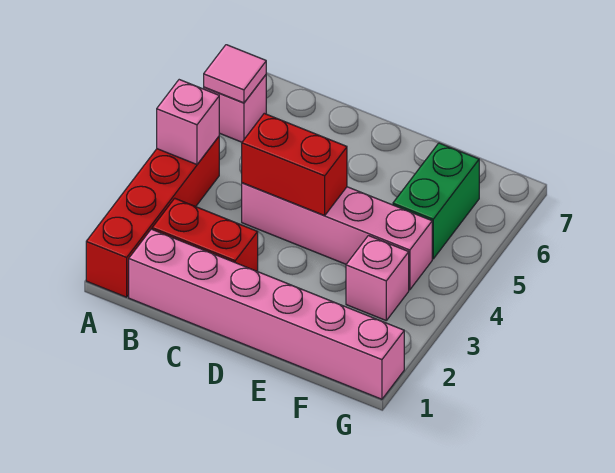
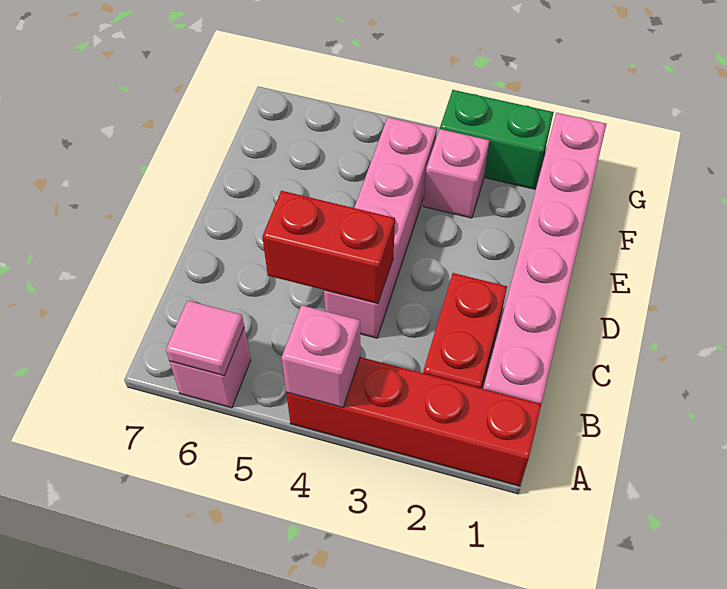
red brick C4:D4 level 2 -> red brick C4:C5 level 2
green brick F5:F6 level 1 -> green brick G2:G3 level 1

